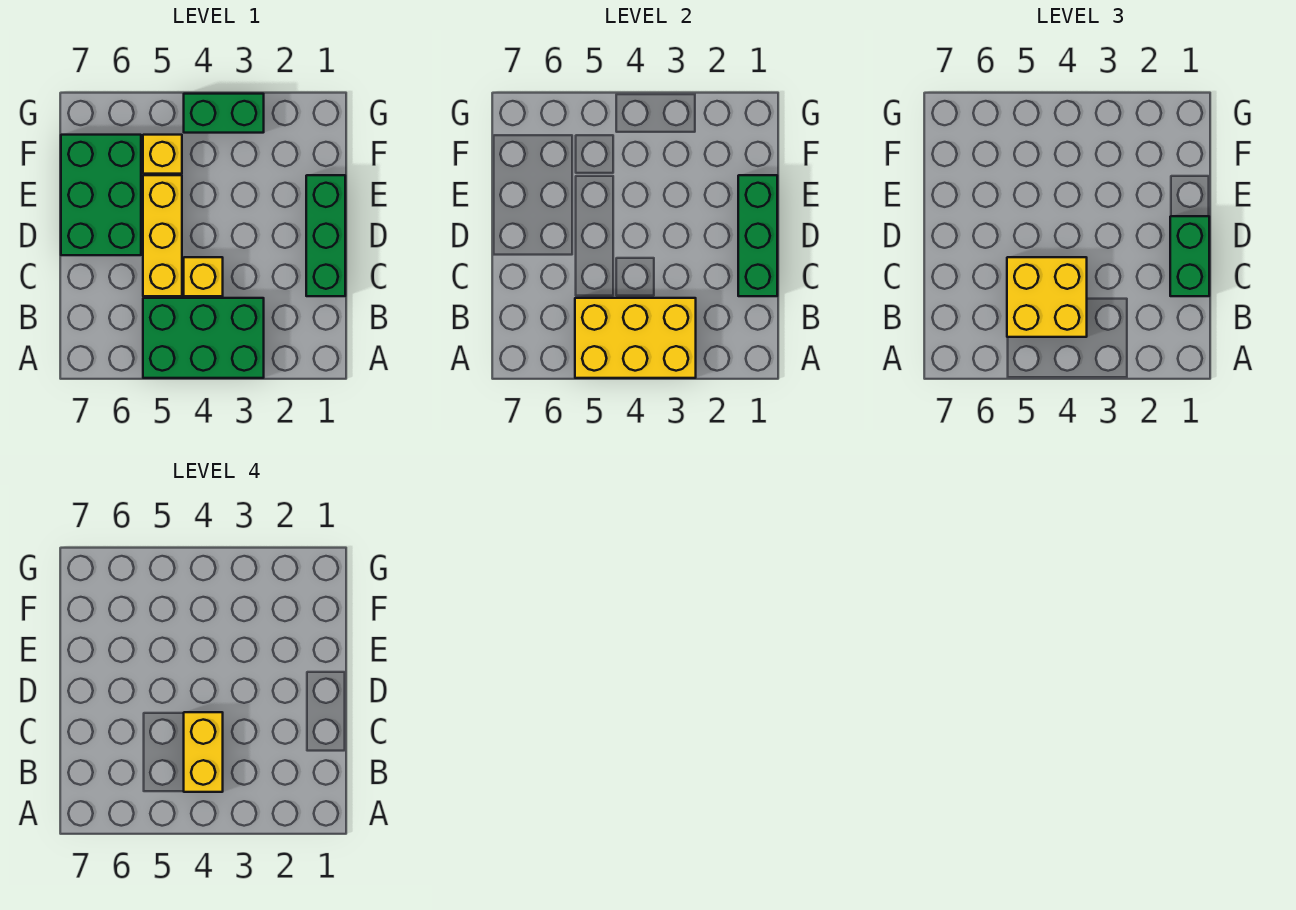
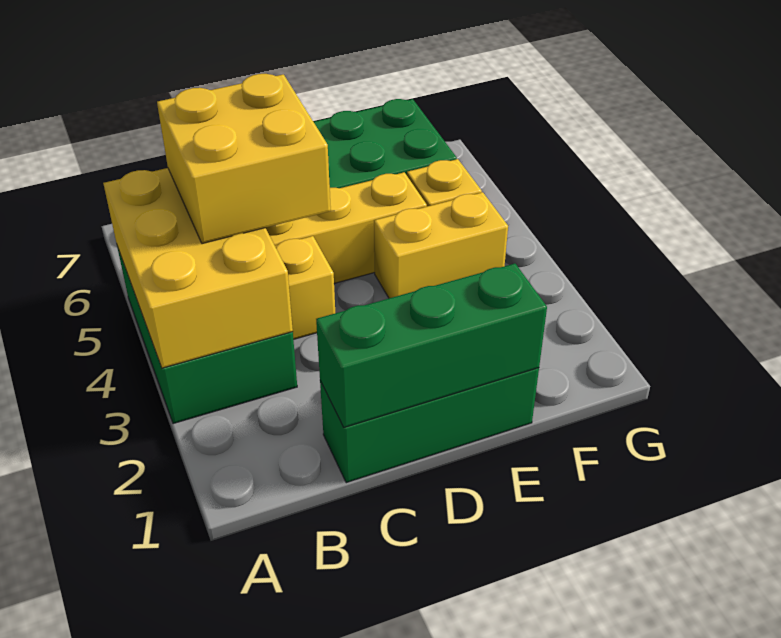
yellow brick B4:C4 level 4 -> yellow brick E4:F4 level 1
green brick C1:D1 level 3 -> none
green brick G3:G4 level 1 -> none

